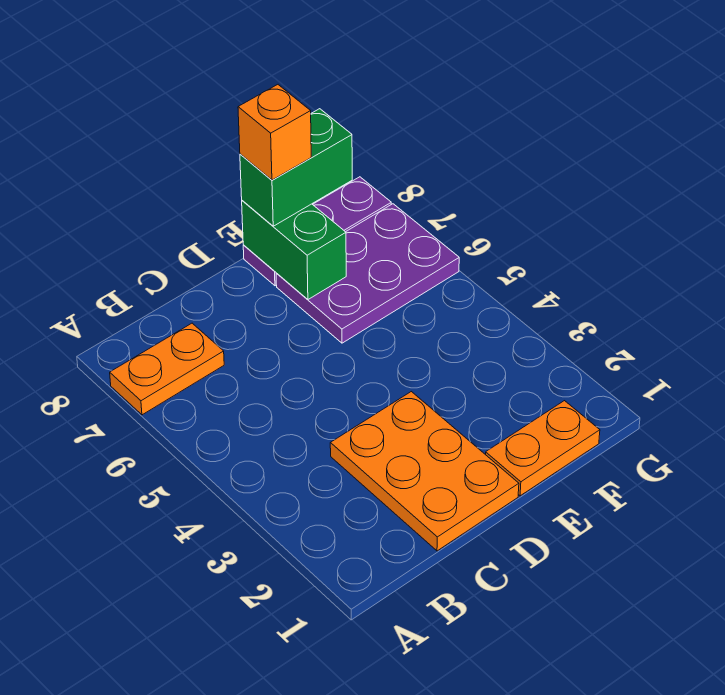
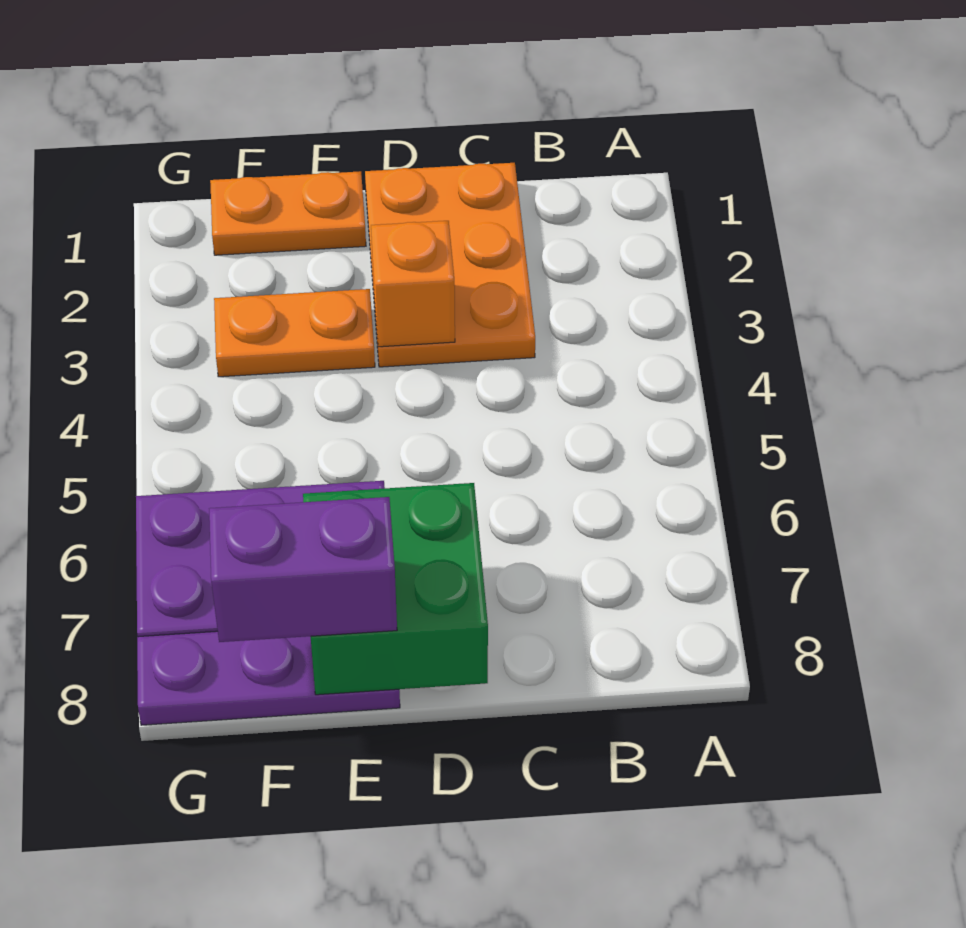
orange plate A7:B7 level 1 -> orange plate E3:F3 level 1
green brick E7:E8 level 2 -> green brick D7:E8 level 2
green brick E8:F8 level 3 -> purple brick E8:F8 level 3
orange brick E8 level 4 -> orange brick D3 level 2

